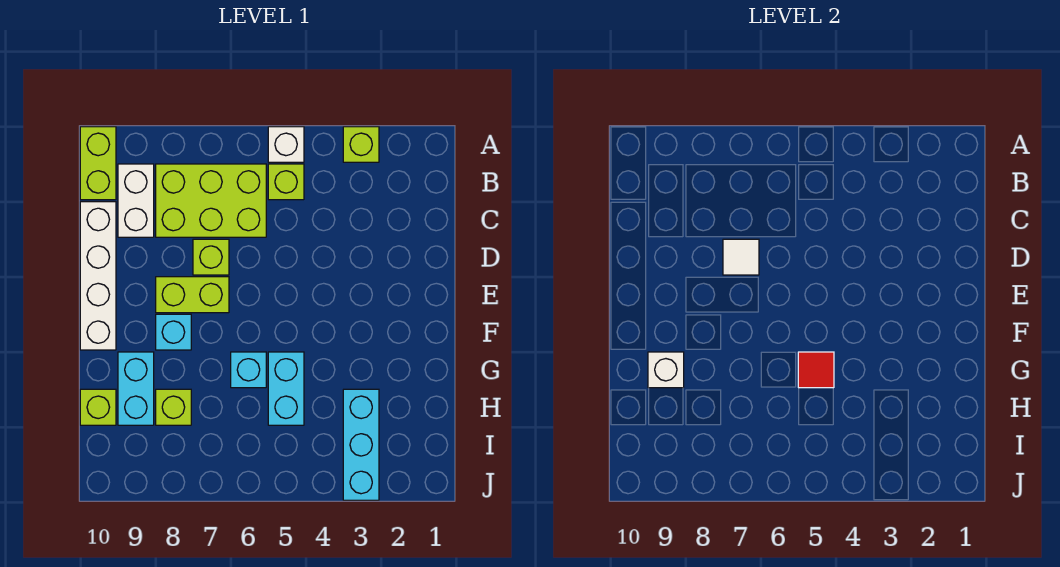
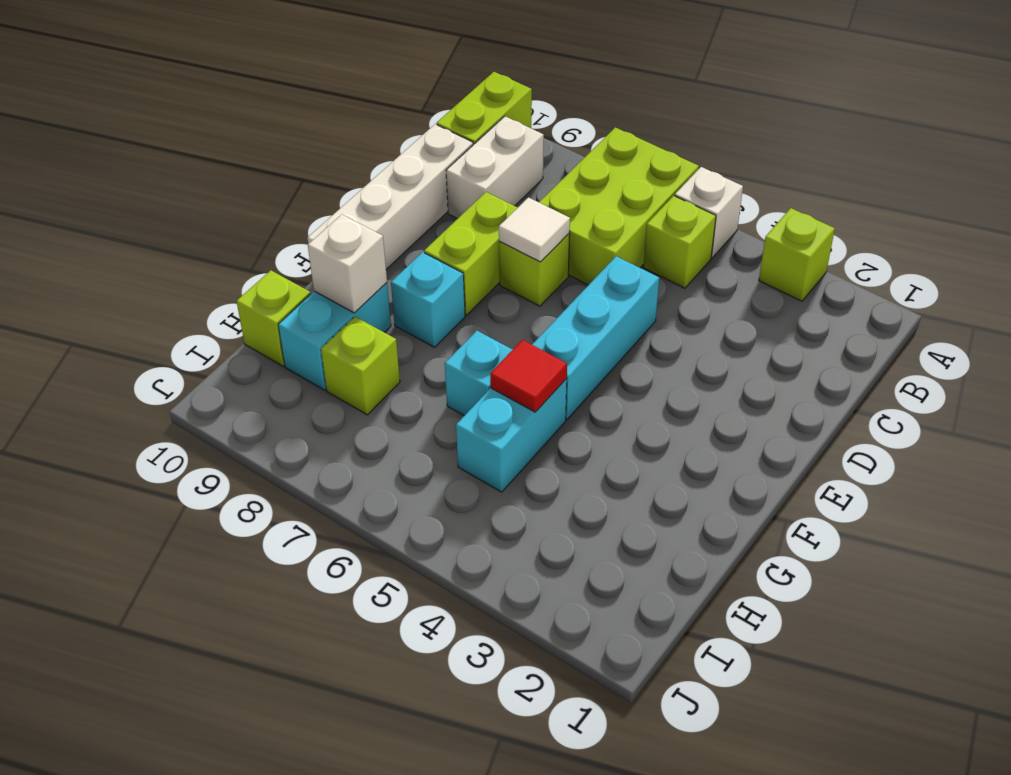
lime brick B6:C8 level 1 -> lime brick A6:C7 level 1
lime brick E7:E8 level 1 -> lime brick D8:E8 level 1
cyan brick H3:J3 level 1 -> cyan brick D5:F5 level 1

